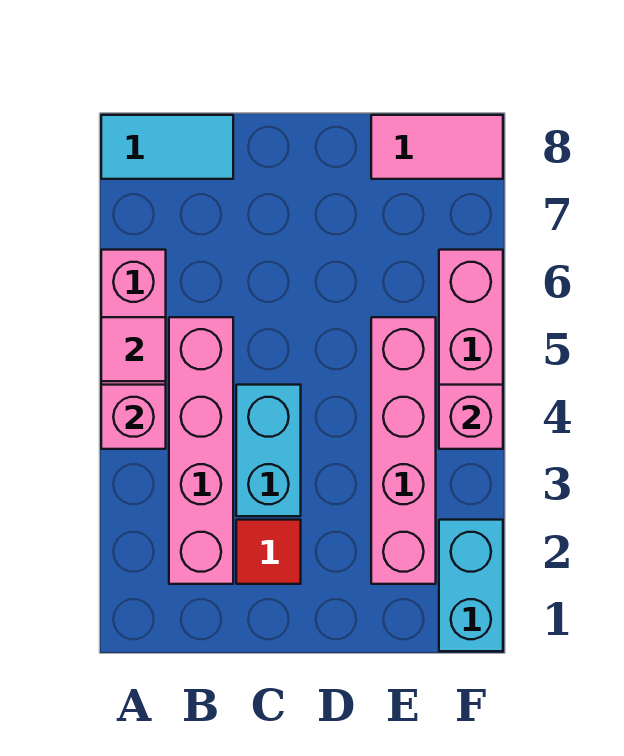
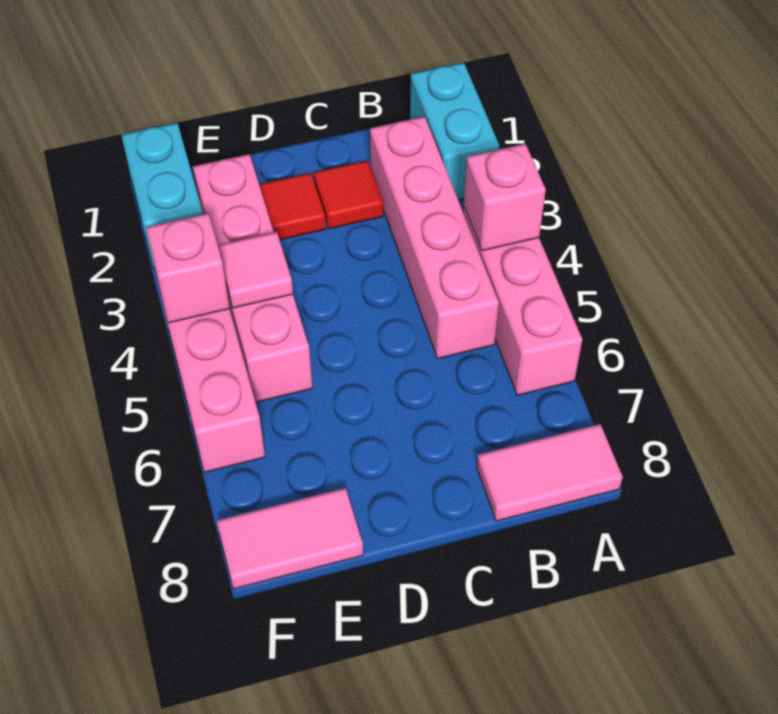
pink tile A5 level 2 -> pink tile E4 level 2
cyan tile A8:B8 level 1 -> pink tile A8:B8 level 1
cyan brick C3:C4 level 1 -> cyan brick A1:A2 level 1
none -> red tile D2 level 1

